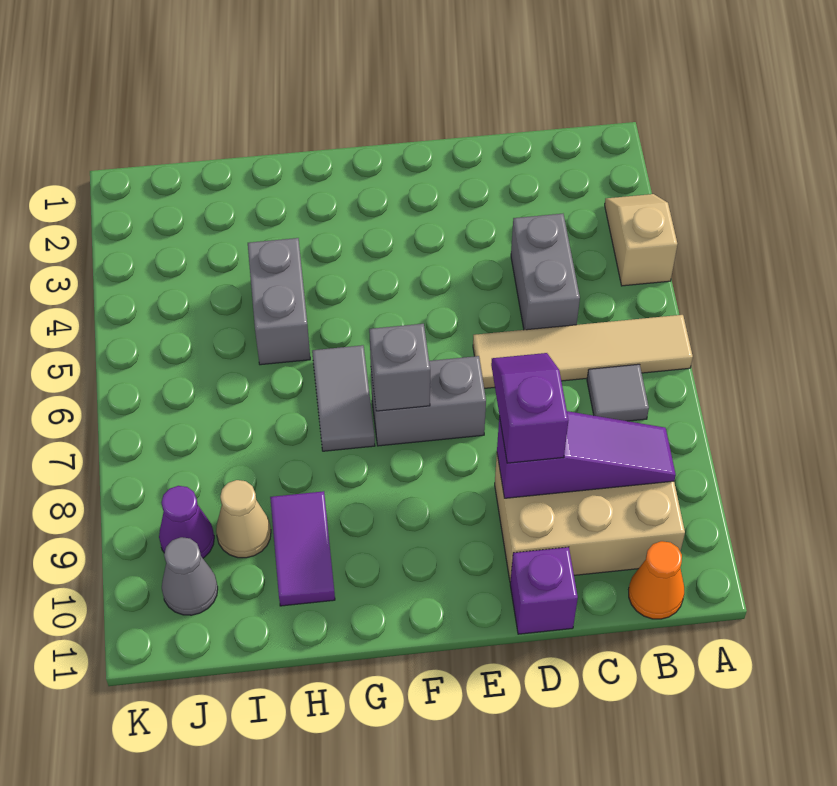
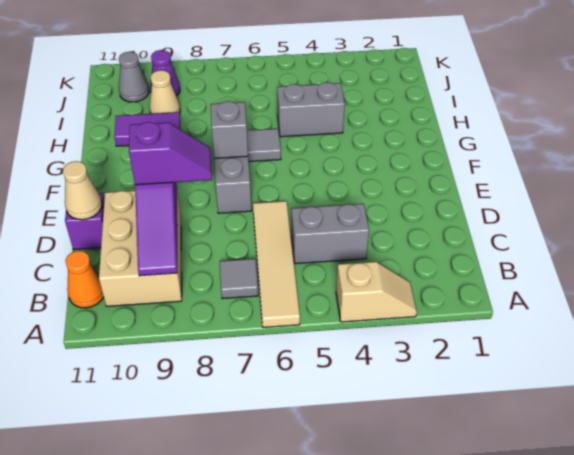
none -> tan cone D11 level 2

